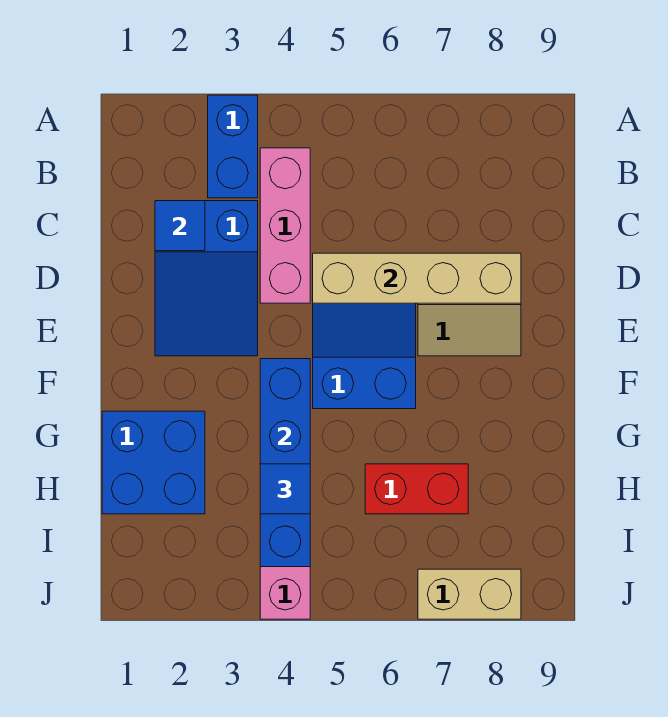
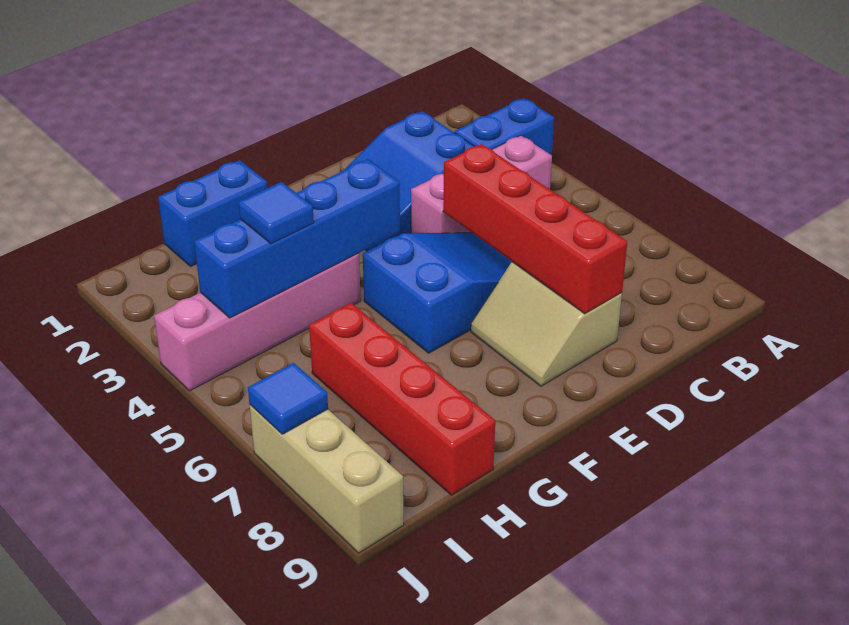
blue tile C2 level 2 -> blue tile J7 level 2
tan brick D5:D8 level 2 -> red brick D5:D8 level 2
blue brick G1:H2 level 1 -> blue brick G1:H1 level 1
red brick H6:H7 level 1 -> red brick H6:H9 level 1
tan brick J7:J8 level 1 -> tan brick J7:J9 level 1

